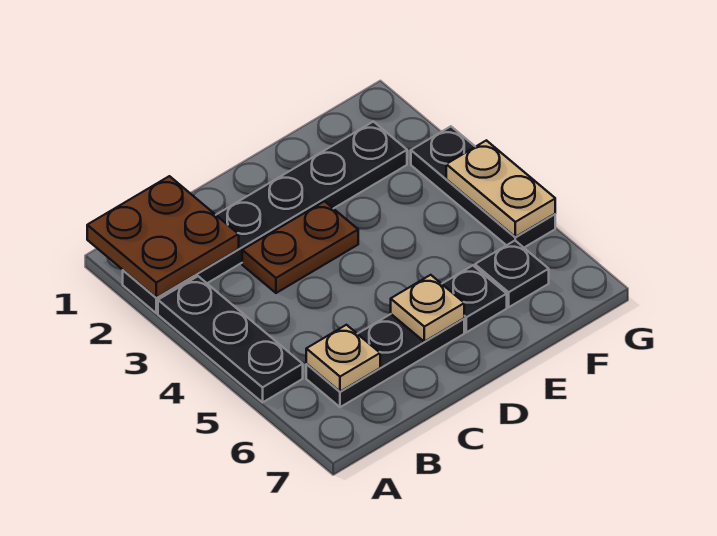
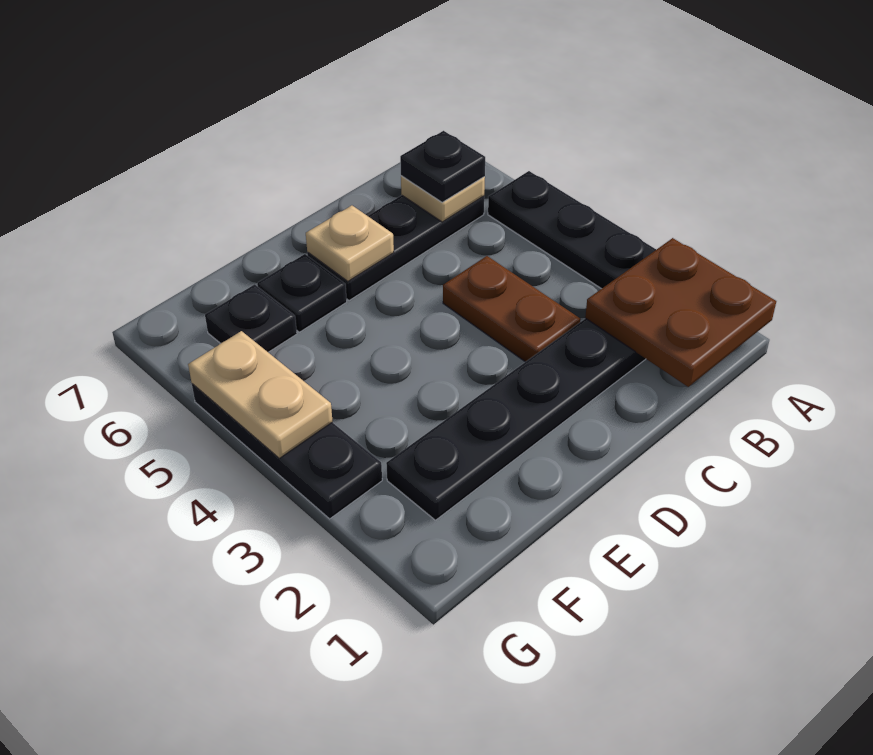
none -> black plate B6 level 3
brown plate C3:D3 level 1 -> brown plate C3:C4 level 1

